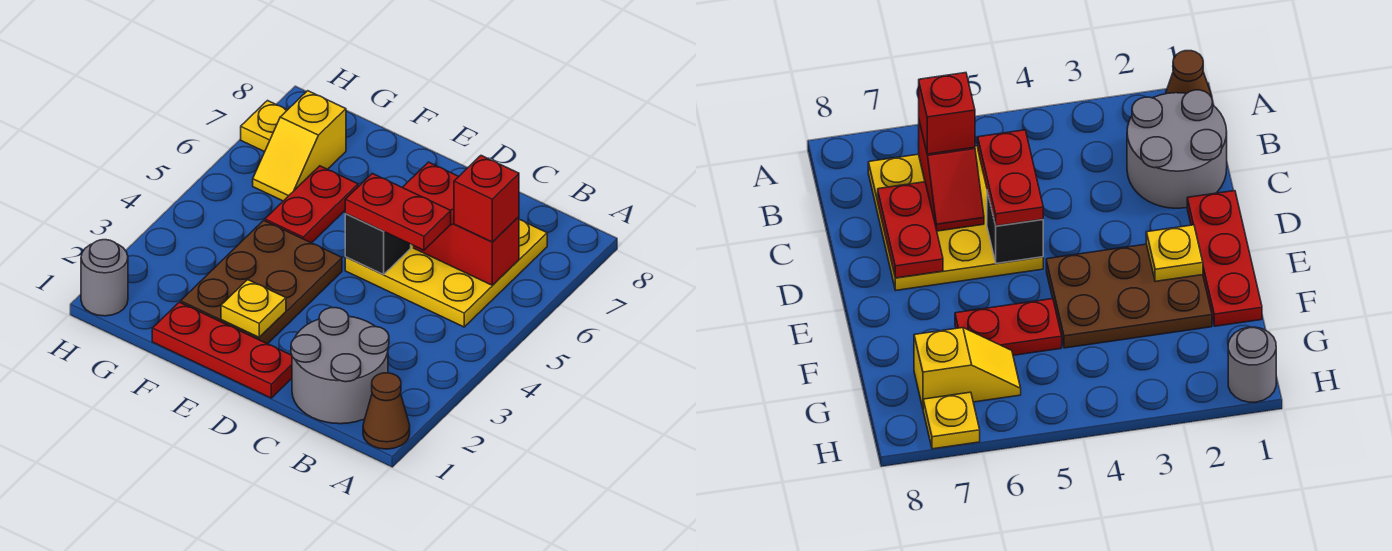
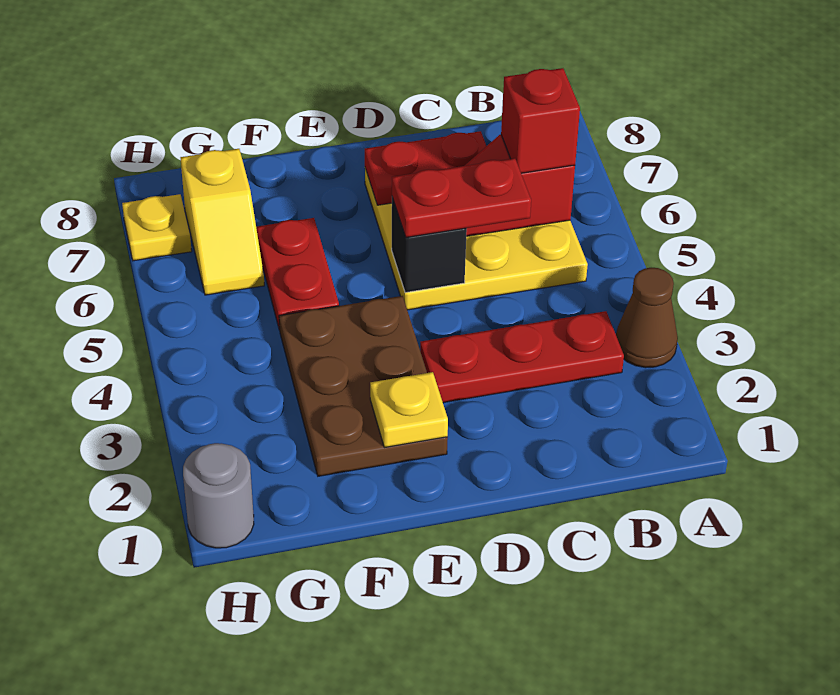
brown cone A1 level 1 -> brown cone A3 level 1
grey round brick B1:C2 level 1 -> none
red plate D1:F1 level 1 -> red plate B3:D3 level 1

